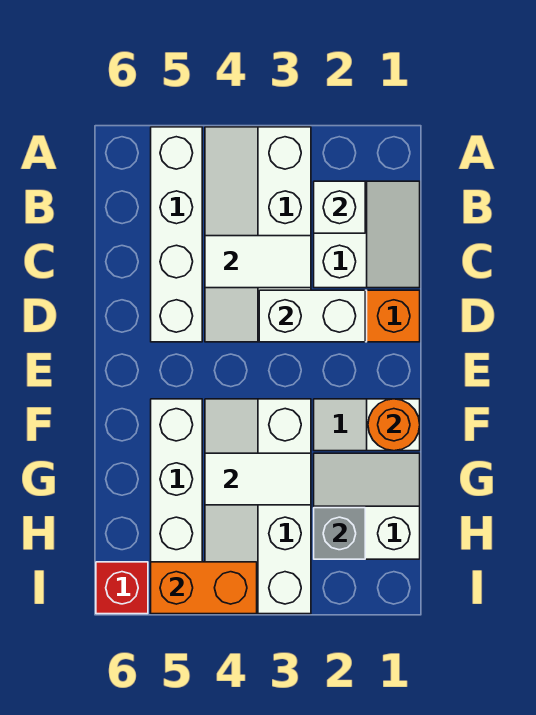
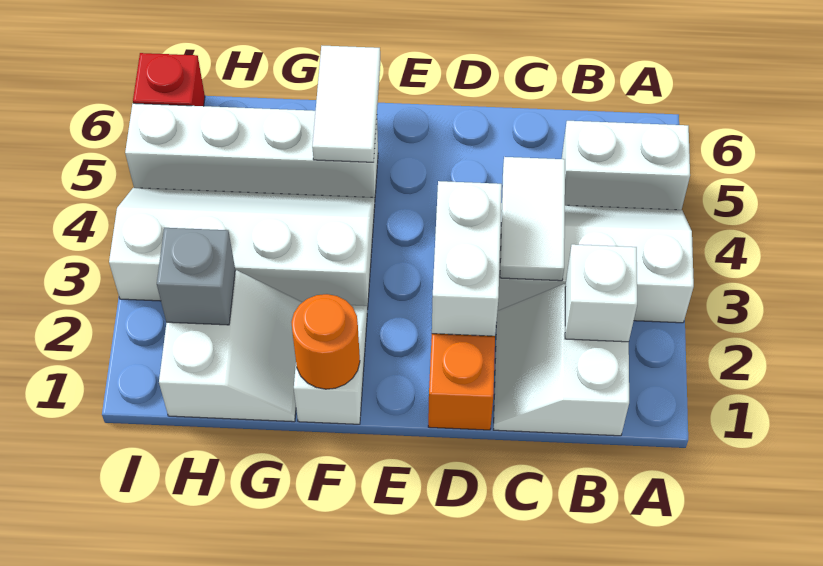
white brick A5:D5 level 1 -> white brick A5:B5 level 1
white slope B1:C2 level 1 top 2 -> white slope B1:C2 level 1 top B
white tile G3:G4 level 2 -> white tile F5:F6 level 2
orange brick I4:I5 level 2 -> none

